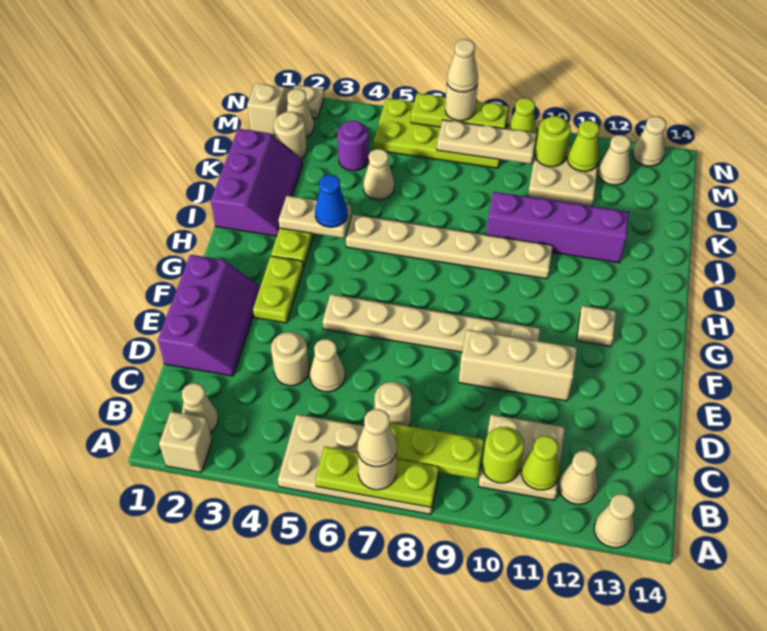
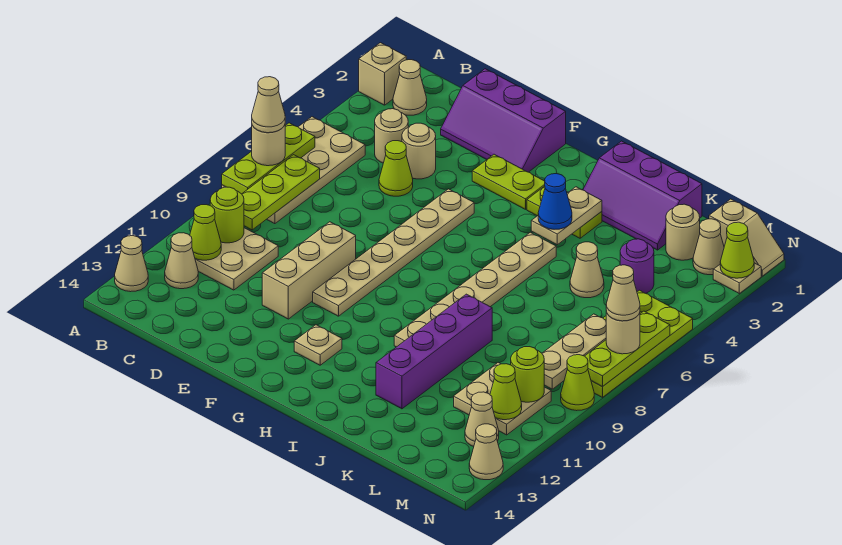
tan round brick C7 level 1 -> tan round brick C4 level 1
tan cone D5 level 1 -> lime cone D5 level 1
none -> lime cone N2 level 2

